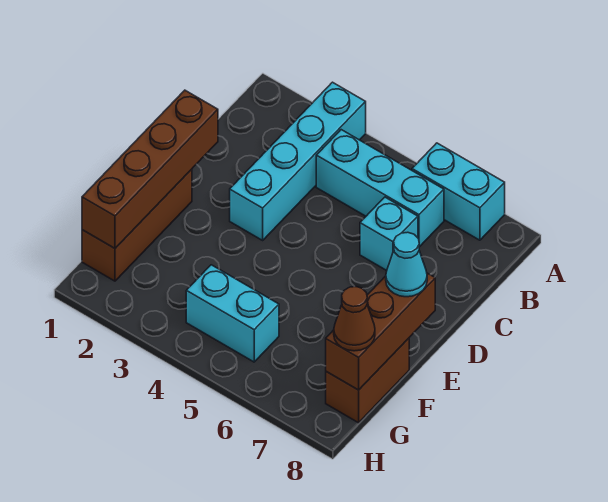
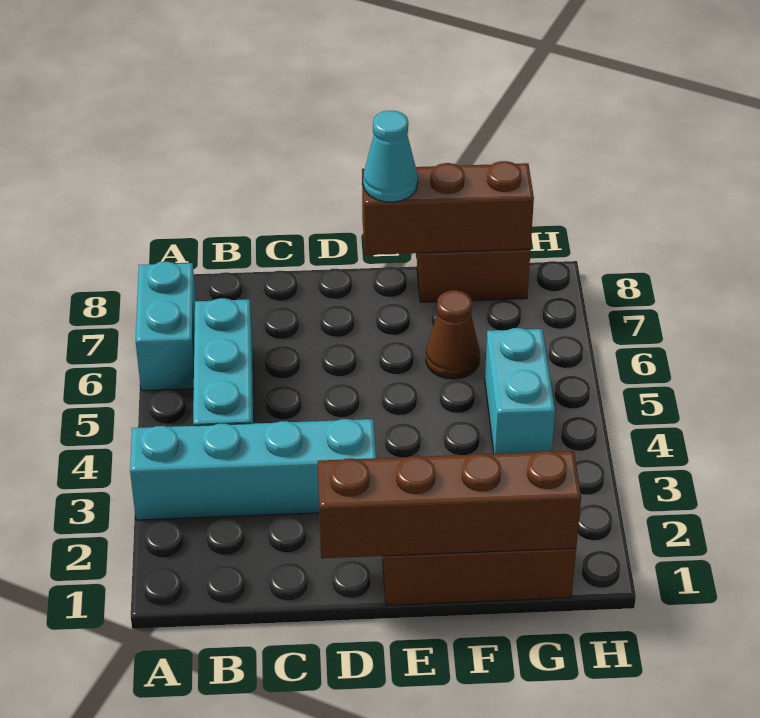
cyan brick C6 level 1 -> none
brown cone G8 level 3 -> brown cone F6 level 1

